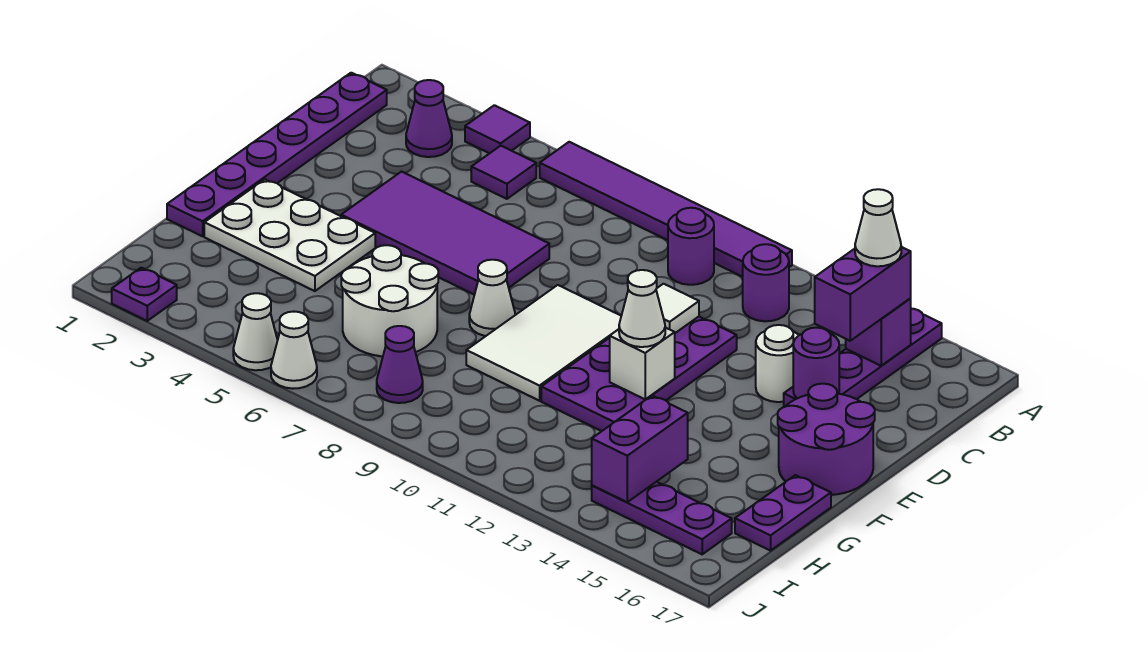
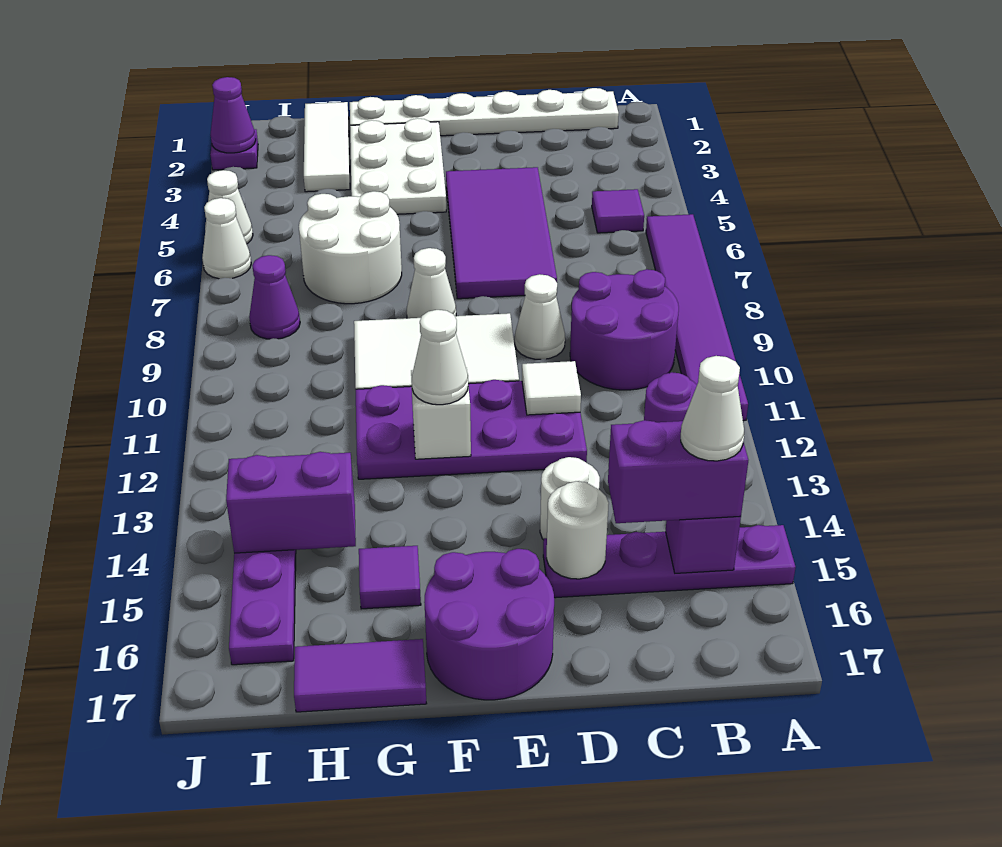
purple tile A4 level 1 -> purple tile G15 level 1
purple plate B1:G1 level 1 -> white plate B1:G1 level 1
purple cone B3 level 1 -> purple cone J2 level 2
purple round brick B10 level 1 -> purple round brick B9:C10 level 1
none -> white cone D9 level 1
purple round brick D15 level 2 -> white round brick D15 level 2
purple plate G17:H17 level 1 -> purple tile G17:H17 level 1
none -> white tile H1:H3 level 1

